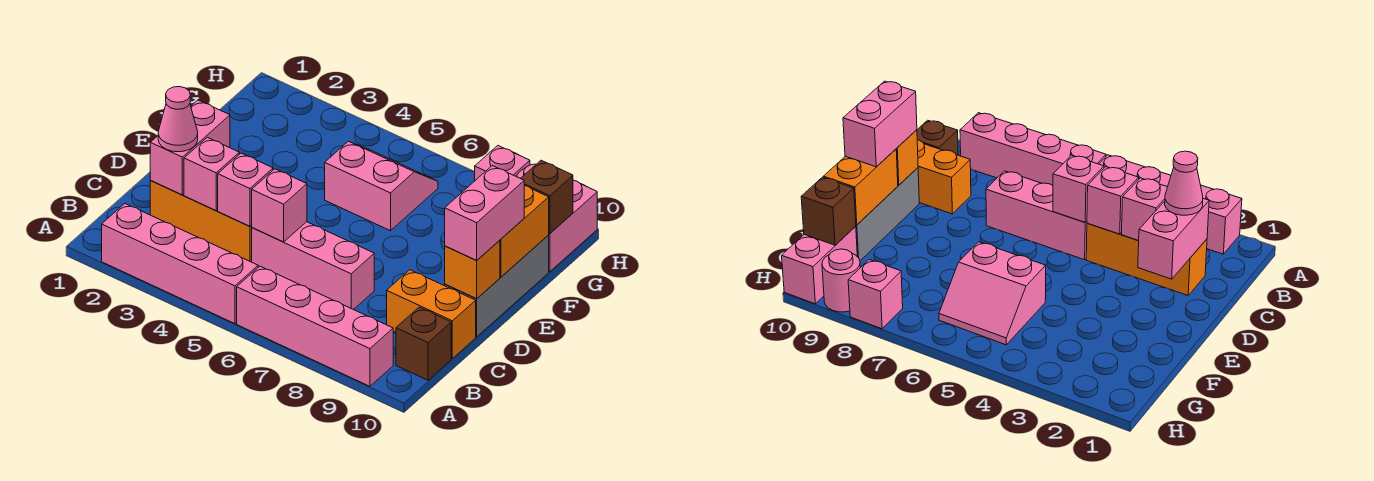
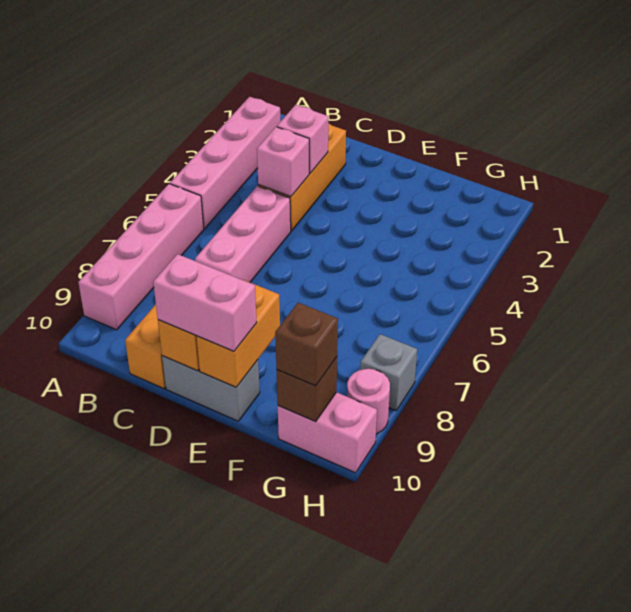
brown brick B10 level 1 -> brown brick G10 level 3
pink brick C2:D2 level 2 -> none
pink cone C2 level 3 -> none
pink brick C5 level 2 -> none
grey brick D10:F10 level 1 -> grey brick D10:E10 level 1
orange brick E10:F10 level 2 -> orange brick E9:E10 level 2
pink slope F5:G6 level 1 top F -> none
pink brick H8 level 1 -> grey brick H8 level 1

